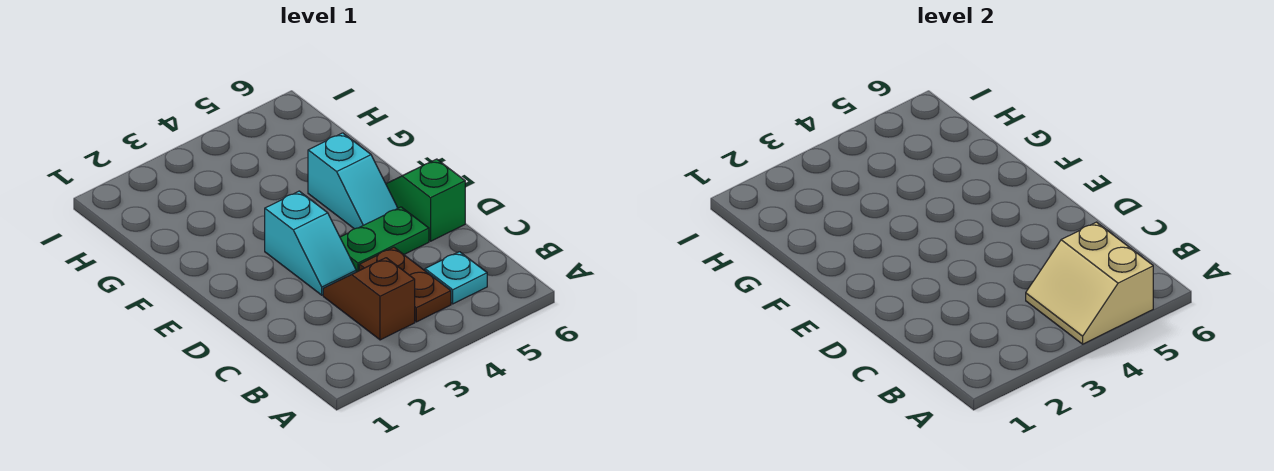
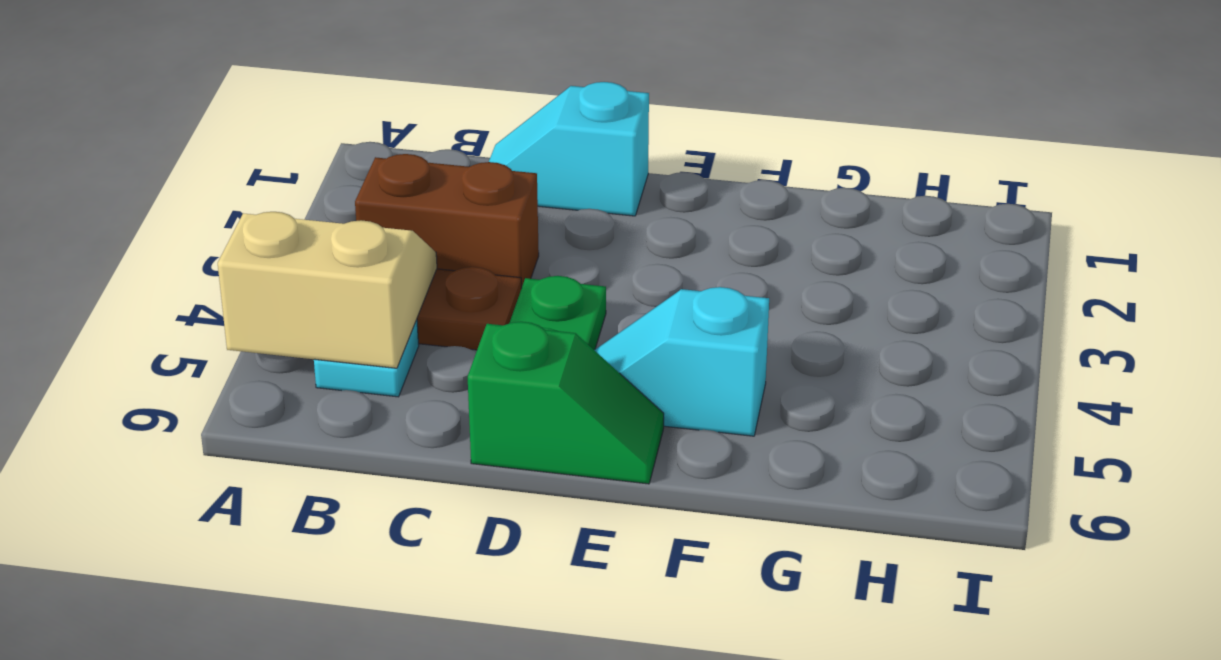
brown slope B3:C3 level 1 top B -> brown brick B3:C3 level 1
cyan slope D3:E3 level 1 top E -> cyan slope C1:D1 level 1 top D

